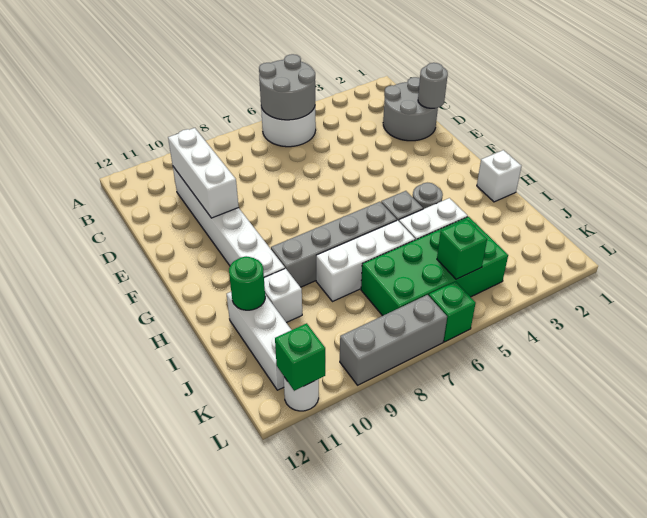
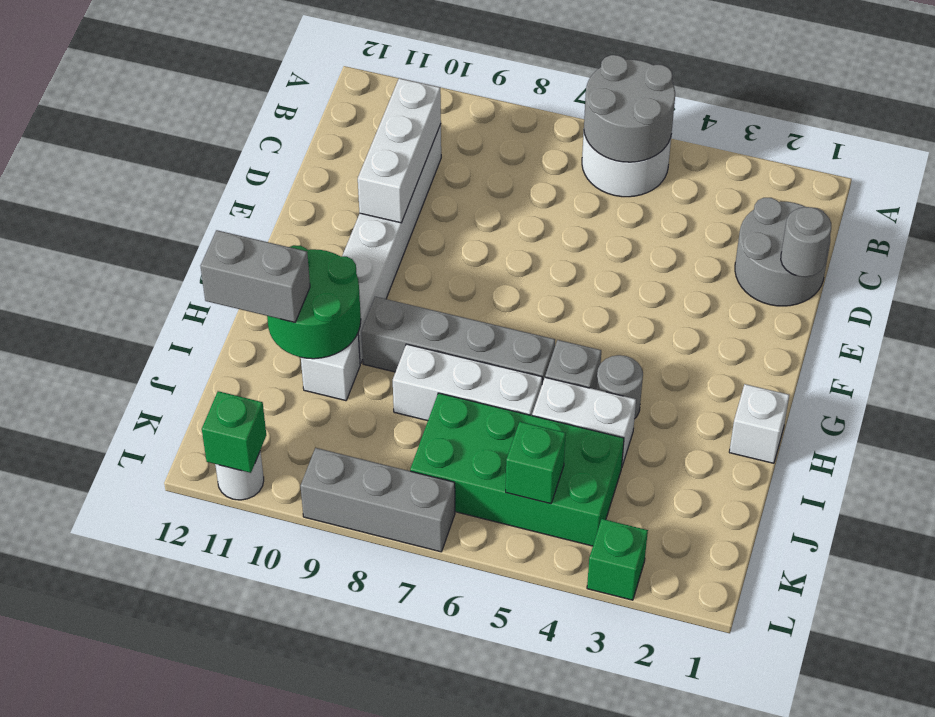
white brick I11:K11 level 1 -> none
green round brick I11 level 2 -> green round brick H10:I11 level 2
none -> grey brick I11:I12 level 3
green brick L6 level 1 -> green brick L3 level 1

